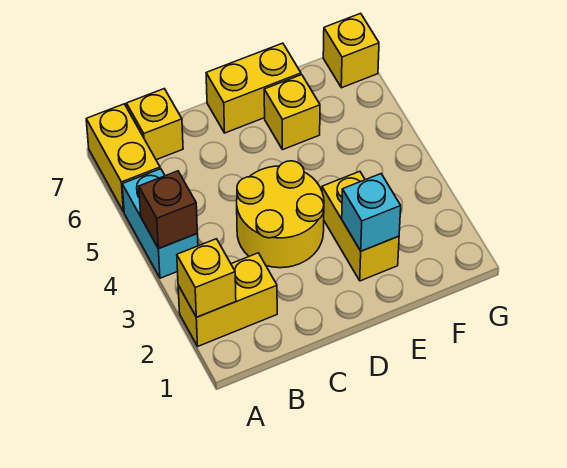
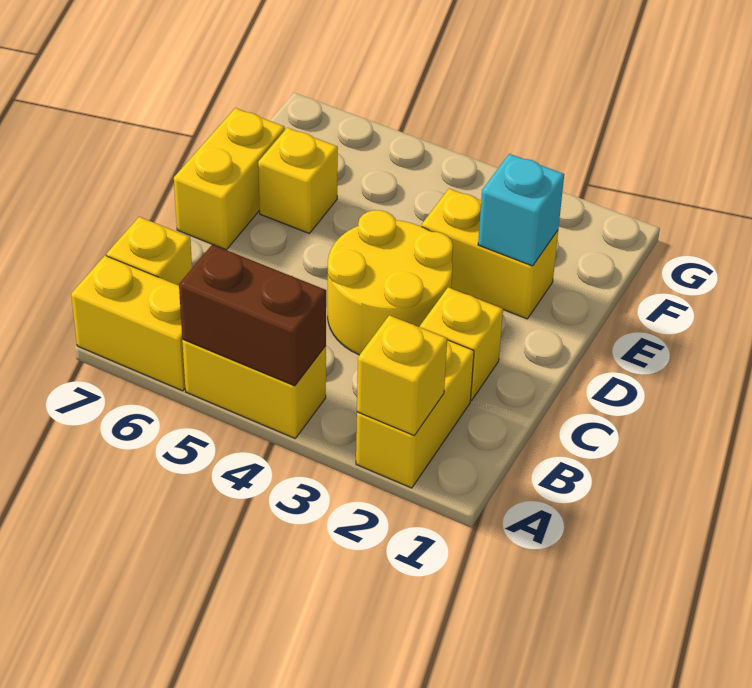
cyan brick A4:A5 level 1 -> yellow brick A4:A5 level 1
brown brick A4 level 2 -> brown brick A4:A5 level 2
yellow brick G7 level 1 -> yellow brick C2 level 1

